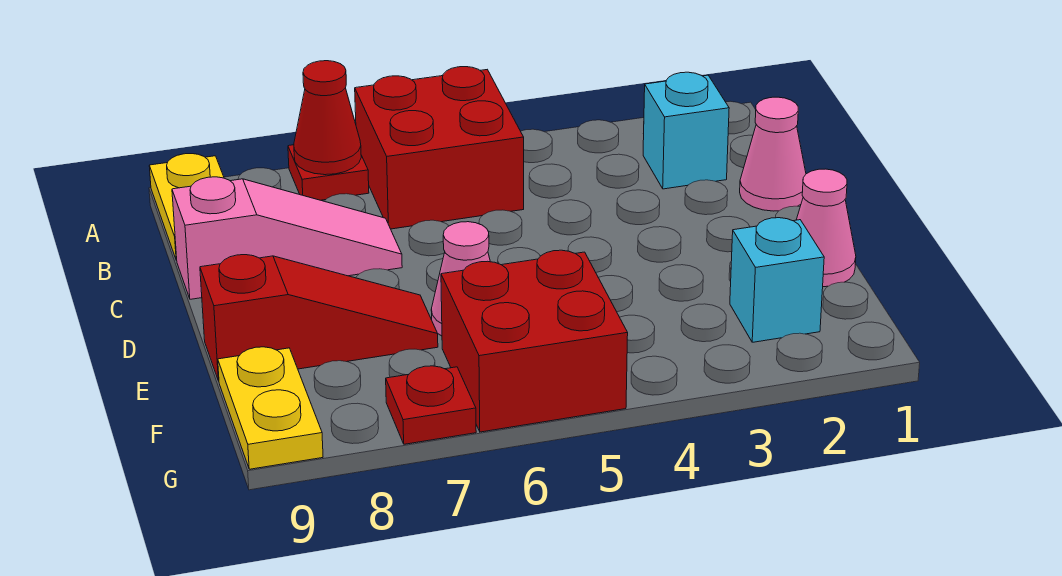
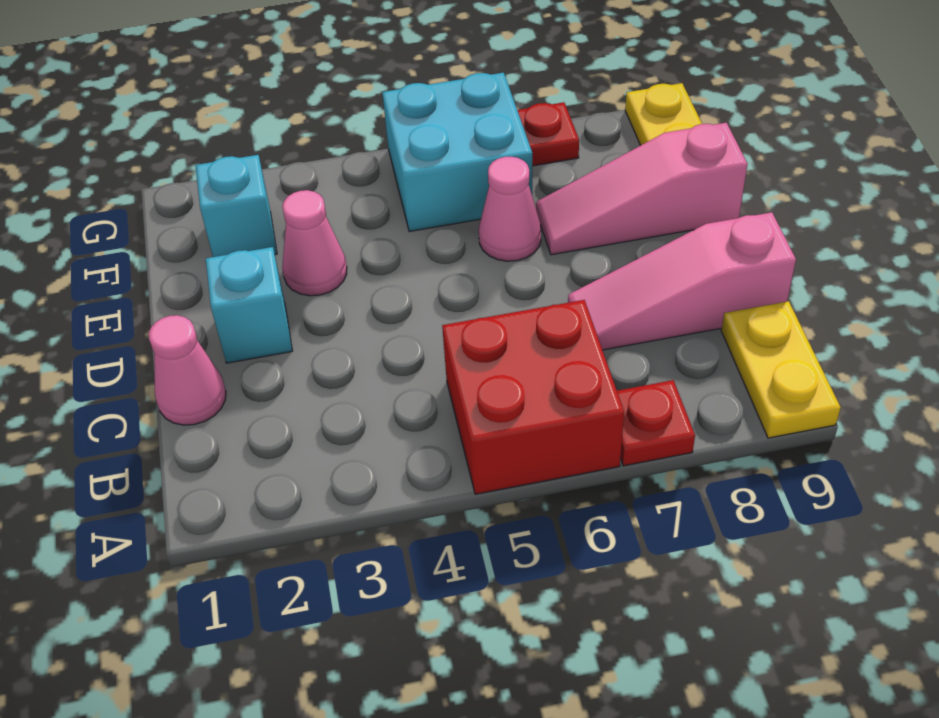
red cone A7 level 2 -> none
cyan brick B2 level 1 -> cyan brick D2 level 1
pink cone E1 level 1 -> pink cone E3 level 1
red slope E7:E9 level 1 top 9 -> pink slope E7:E9 level 1 top 9
red brick F5:G6 level 1 -> cyan brick F5:G6 level 1

